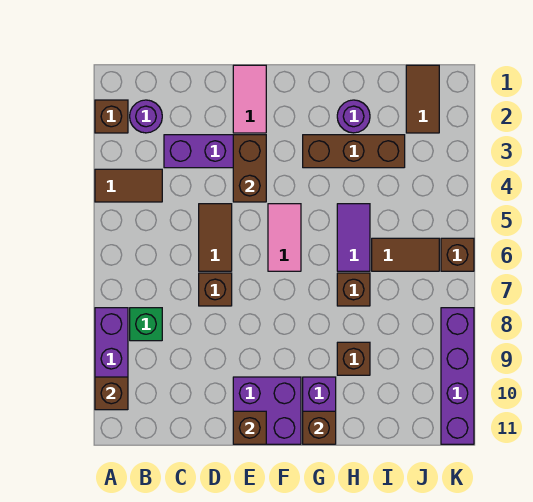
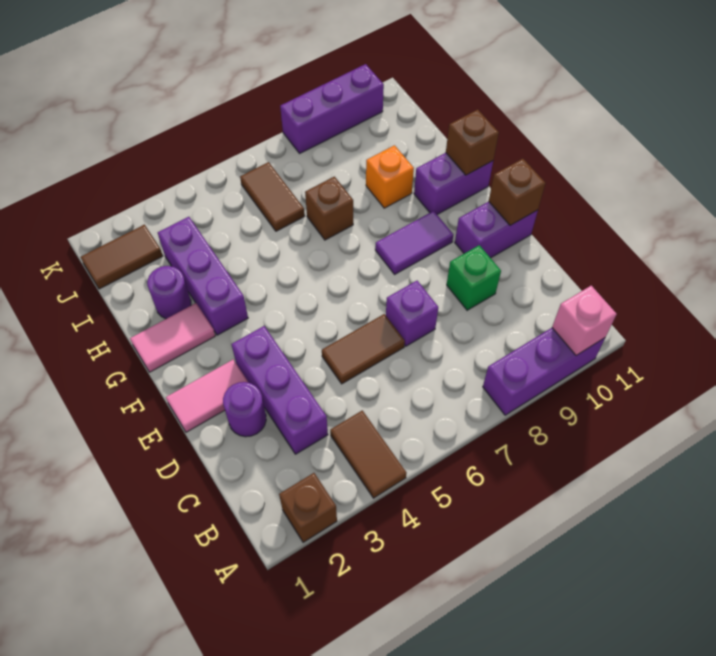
brown brick A10 level 2 -> pink brick A10 level 2
purple round brick B2 level 1 -> purple round brick D2 level 1
green brick B8 level 1 -> green brick D9 level 1
brown brick D7 level 1 -> purple brick D7 level 1
brown brick E3:E4 level 2 -> none
purple brick E10:F11 level 1 -> purple brick E10:E11 level 1
pink tile F5:F6 level 1 -> pink tile G1:G2 level 1
brown brick G3:I3 level 1 -> purple brick G3:I3 level 1
purple tile H5:H6 level 1 -> purple tile F8:F9 level 1
brown brick H9 level 1 -> orange brick H9 level 1
brown brick K6 level 1 -> none
purple brick K8:K11 level 1 -> purple brick K8:K10 level 1

